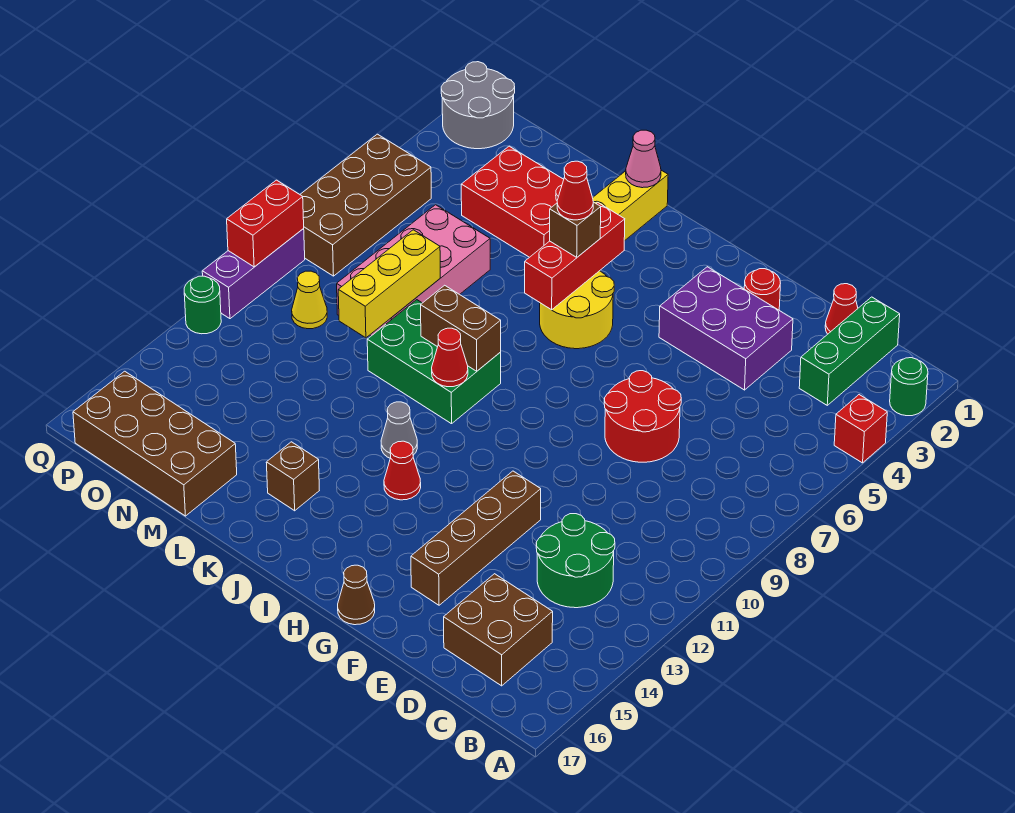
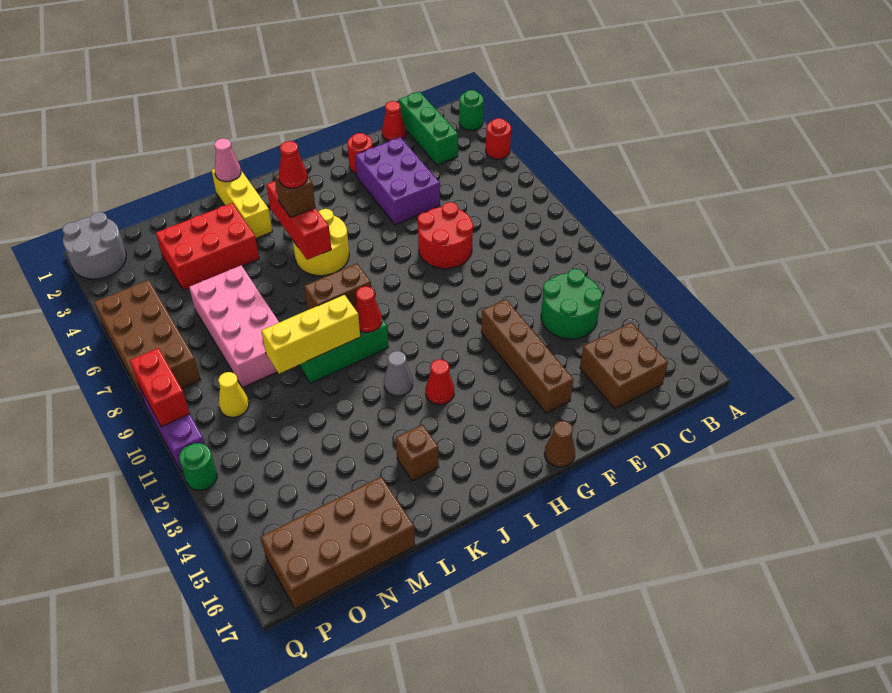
red brick A4 level 1 -> red round brick A4 level 1
purple brick E3:G4 level 1 -> purple brick E3:F5 level 1
yellow brick M8:M10 level 2 -> yellow brick K10:M10 level 2

